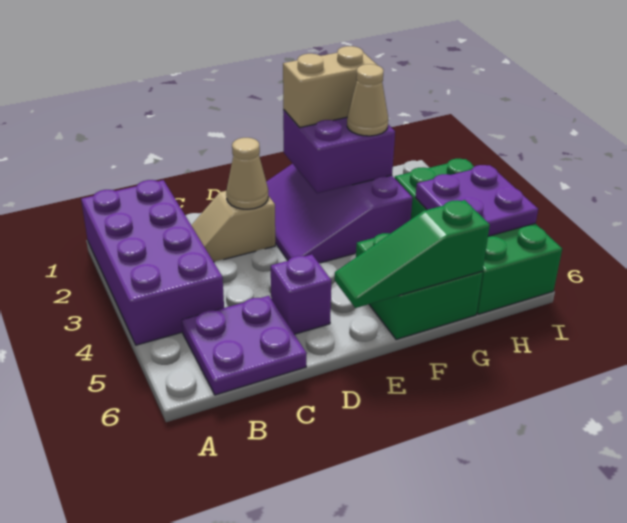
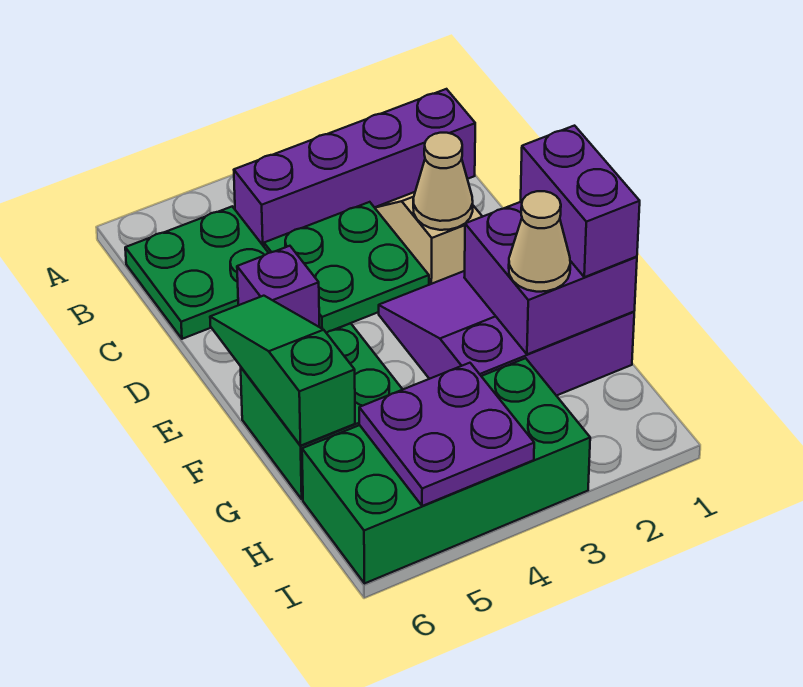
purple brick A1:B4 level 1 -> purple brick B1:B4 level 1
purple plate B5:C6 level 1 -> green plate B5:C6 level 1
none -> green plate C3:D4 level 1
tan brick F1:G1 level 3 -> purple brick F1:G1 level 3

